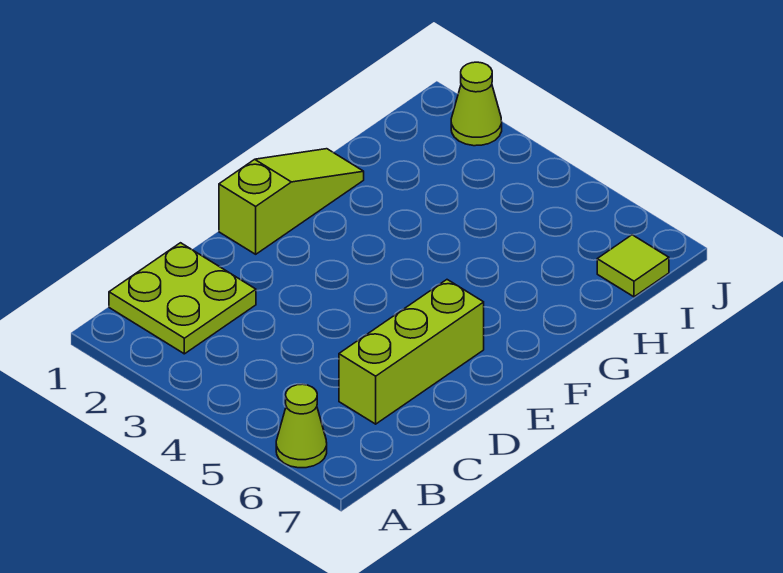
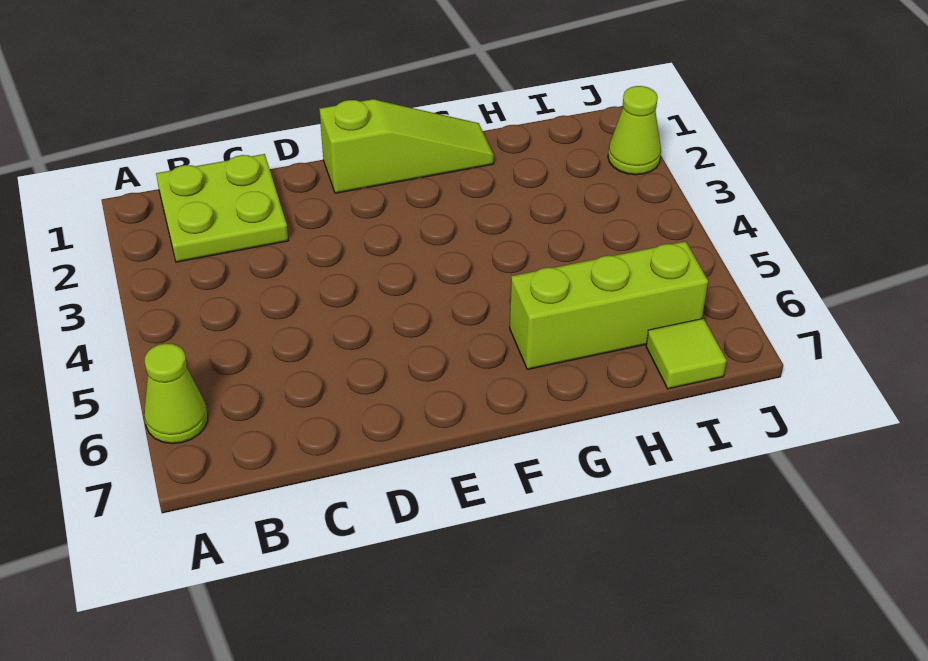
lime brick C6:E6 level 1 -> lime brick G6:I6 level 1

